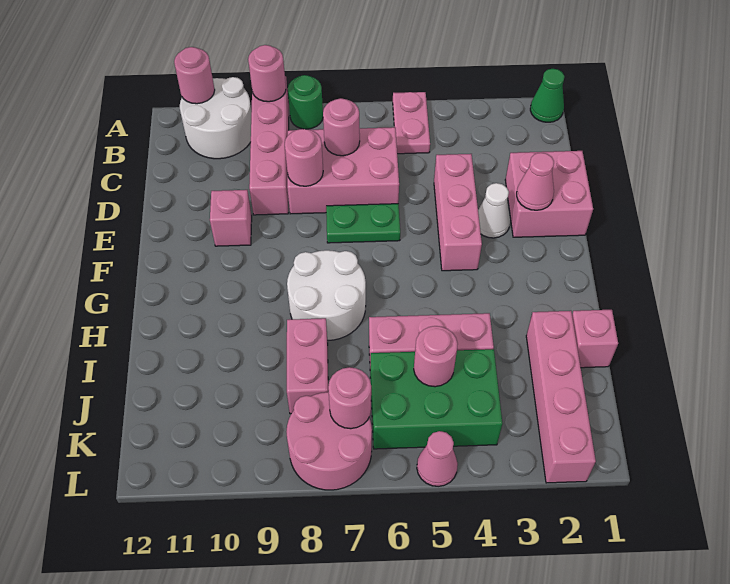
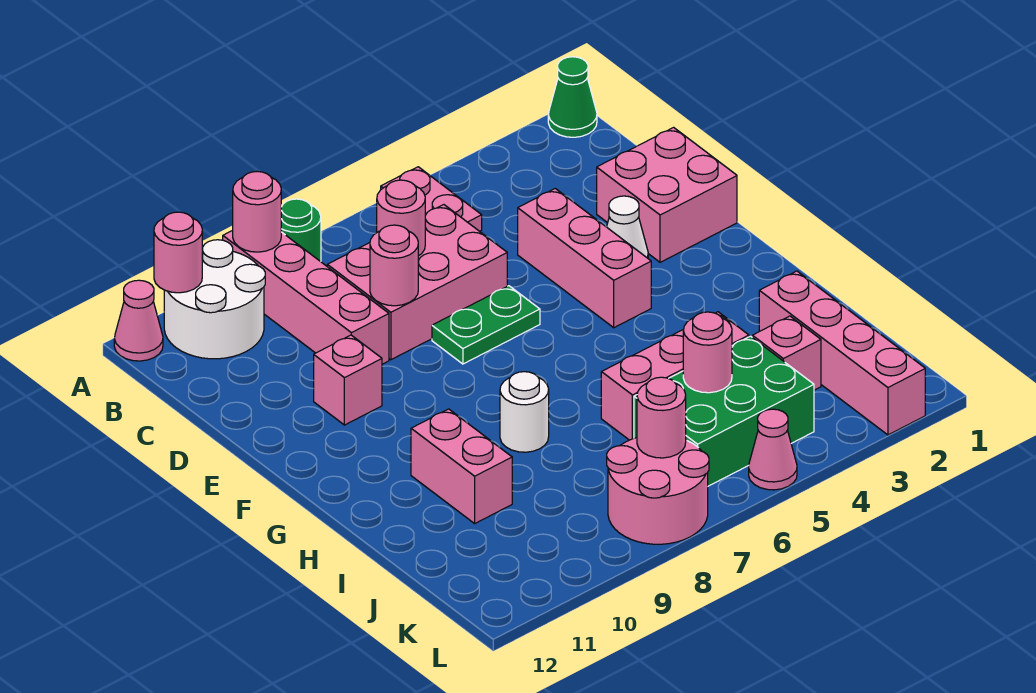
pink cone E2 level 2 -> pink cone A12 level 1
white round brick G7:H8 level 1 -> white round brick H8 level 1
pink brick I1 level 1 -> pink brick J3 level 1
pink brick I8:J8 level 1 -> pink brick H10:I10 level 1

